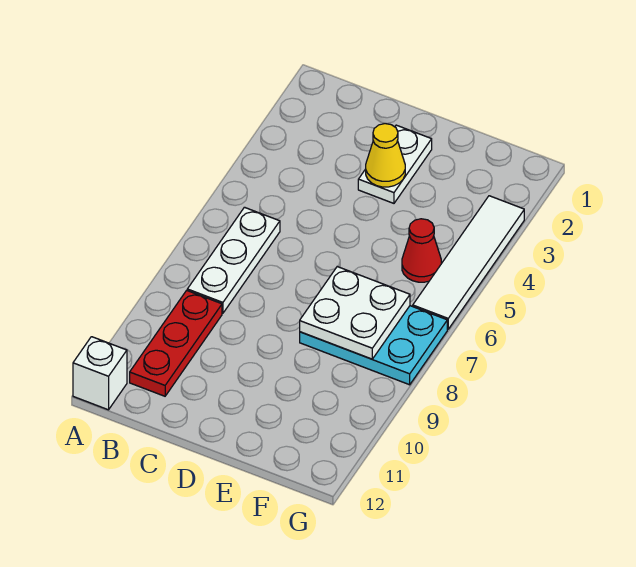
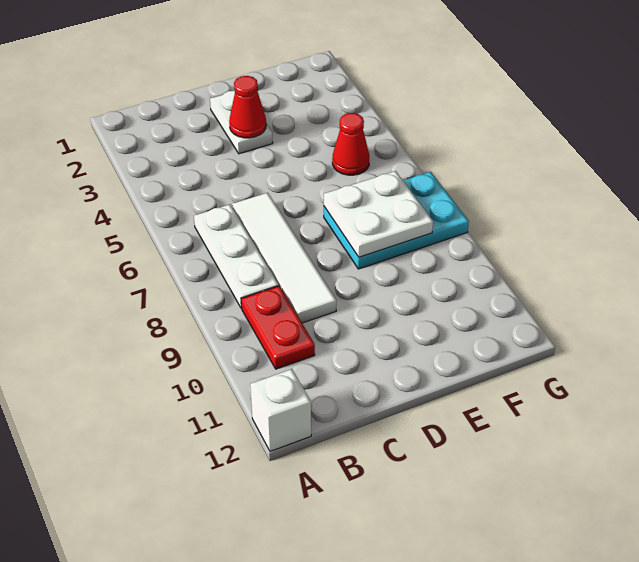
red plate B9:B11 level 1 -> red plate B9:B10 level 1
yellow cone D3 level 2 -> red cone D3 level 2
white tile G3:G6 level 1 -> white tile C6:C9 level 1

